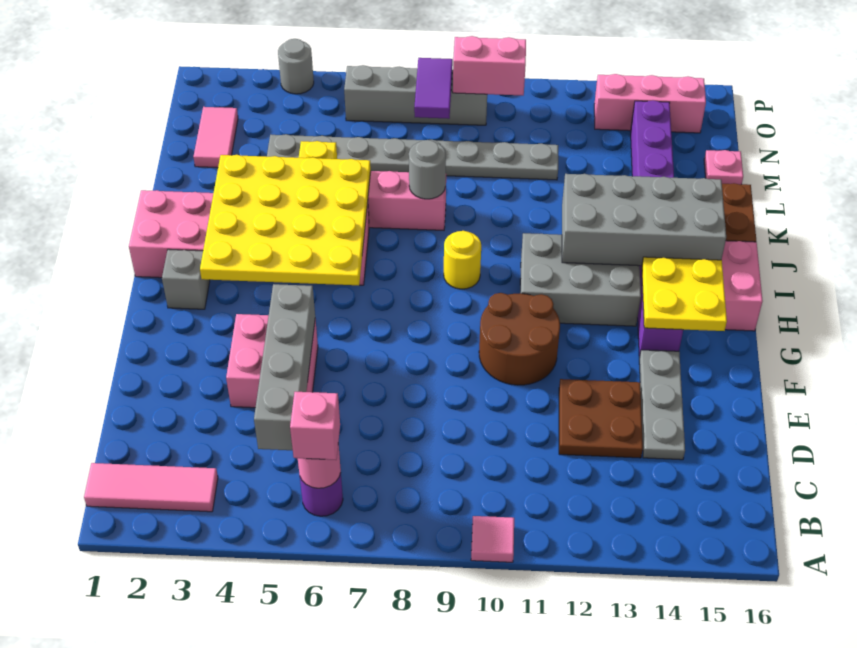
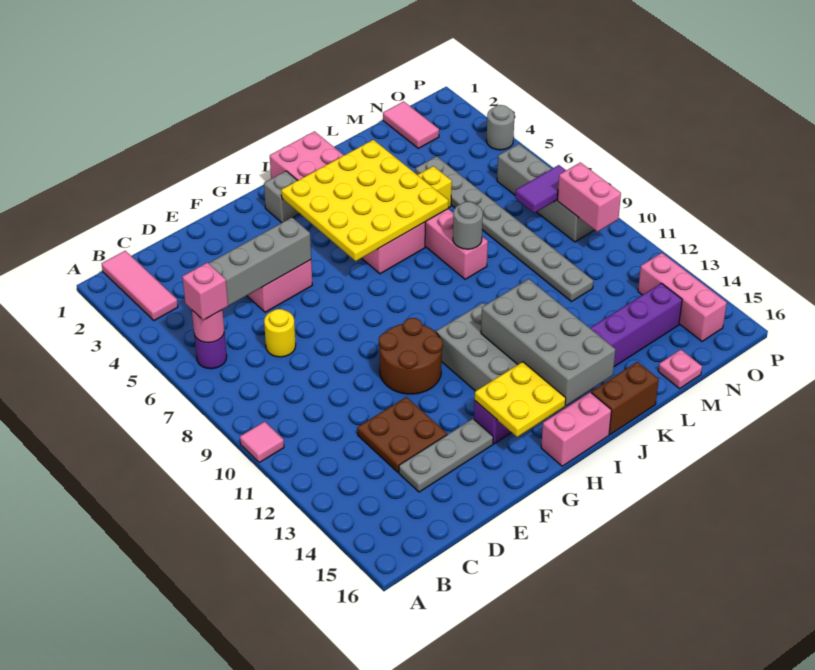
yellow round brick I9 level 1 -> yellow round brick D7 level 1
pink tile M2:N2 level 1 -> pink tile N1:N2 level 1

